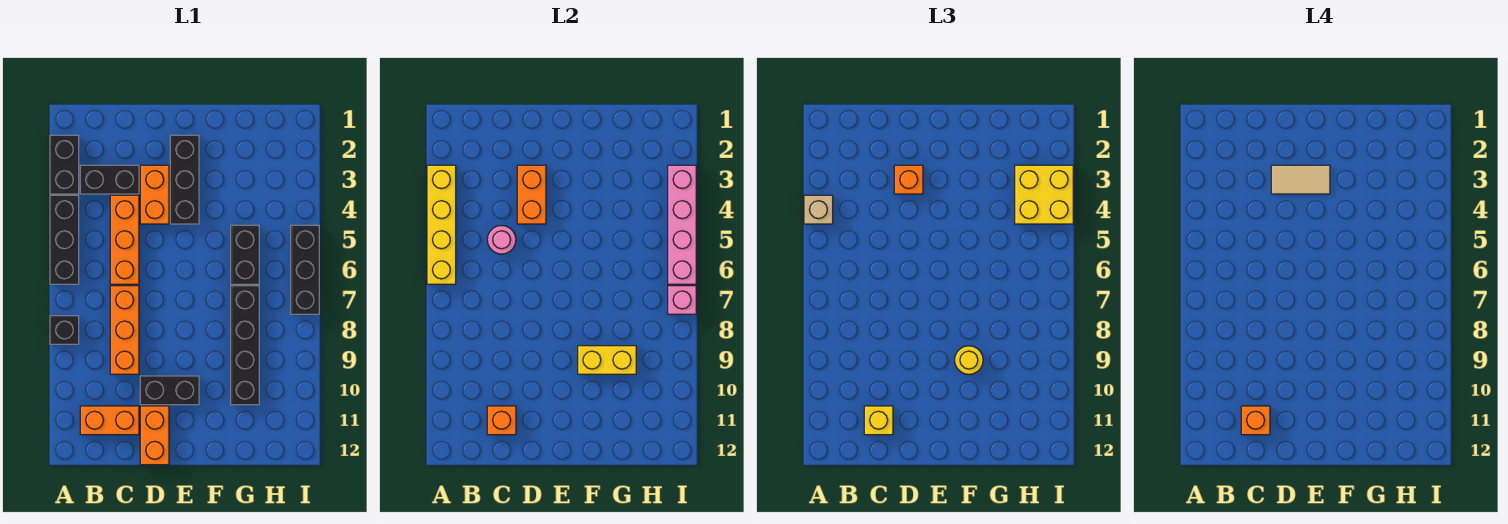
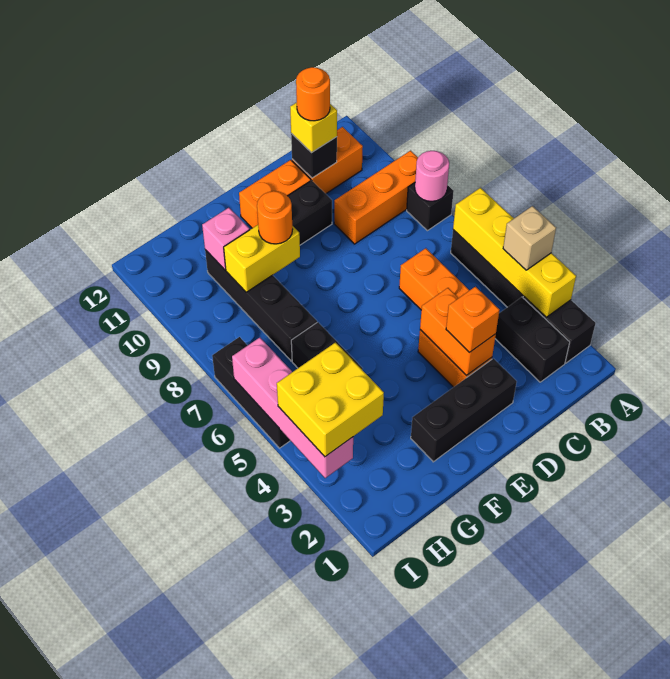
black brick B3:C3 level 1 -> black brick B2:B3 level 1
pink round brick C5 level 2 -> pink round brick A8 level 2
orange brick C7:C9 level 1 -> orange brick A9:C9 level 1
orange brick C11 level 2 -> black brick C11 level 2
orange brick C11 level 4 -> orange round brick C11 level 4
tan tile D3:E3 level 4 -> none
orange brick D11:D12 level 1 -> orange brick D11:E11 level 1
black brick E2:E4 level 1 -> black brick D2:F2 level 1
yellow round brick F9 level 3 -> orange round brick F9 level 3
pink brick I7 level 2 -> pink brick G10 level 2

